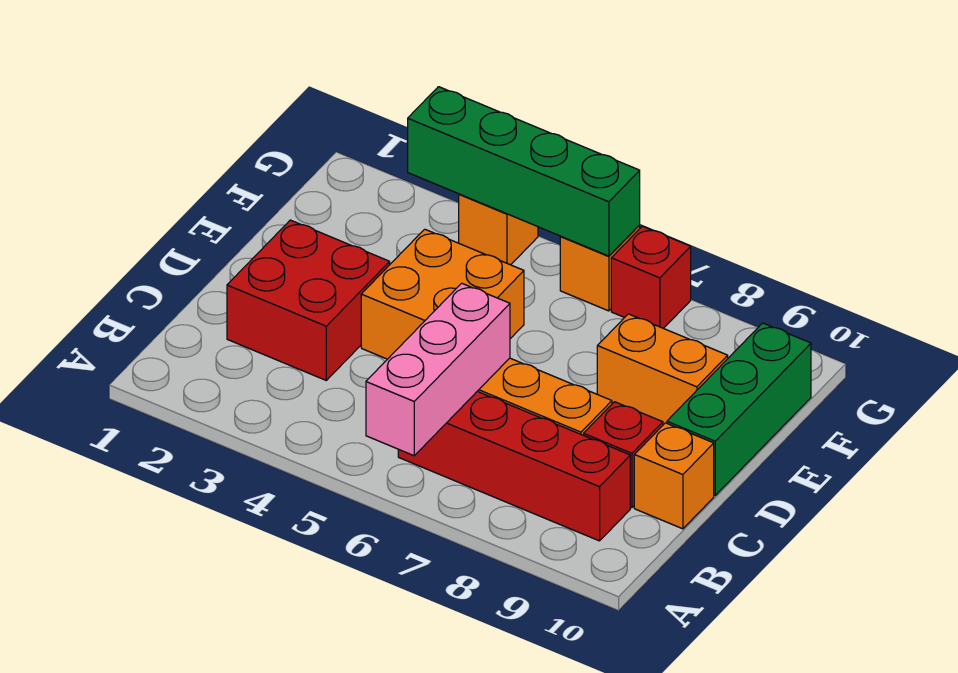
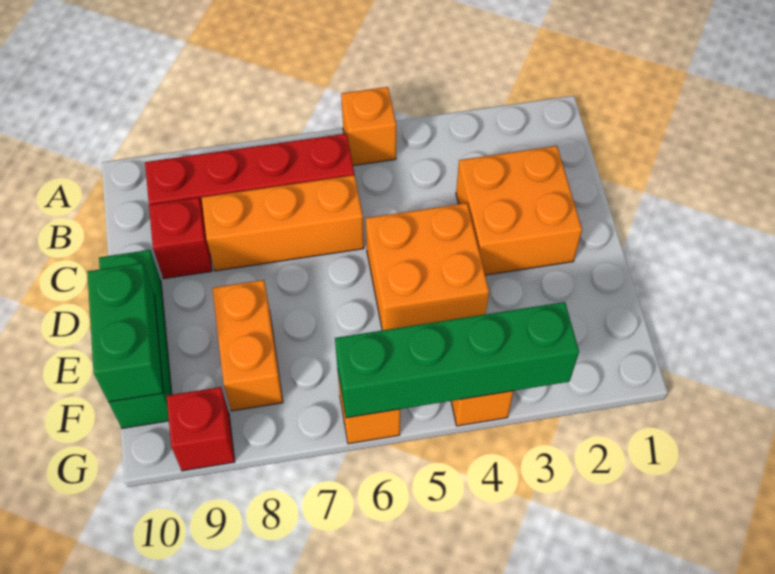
pink brick A6:C6 level 2 -> none
red brick C2:D3 level 1 -> orange brick C2:D3 level 1
orange brick C10 level 1 -> orange brick A5 level 1
orange brick E8:E9 level 1 -> orange brick E8:F8 level 1
none -> green brick E10:F10 level 2
red brick G7 level 1 -> red brick G9 level 1

